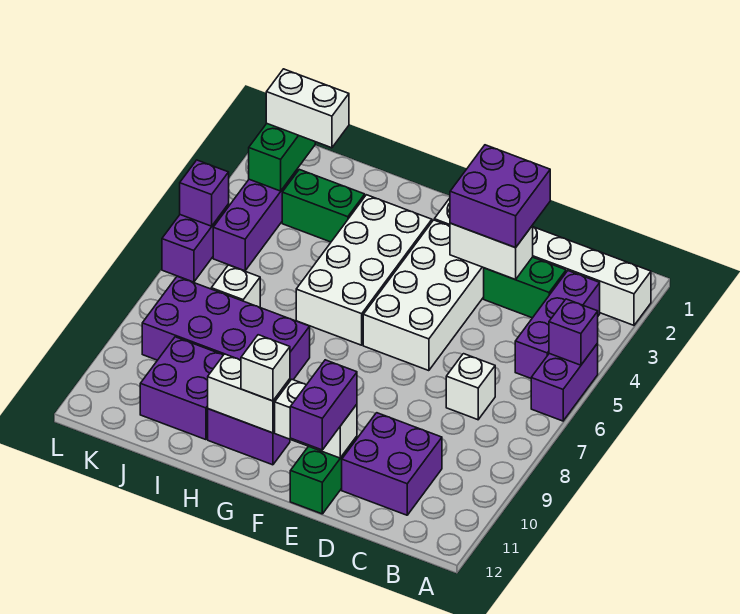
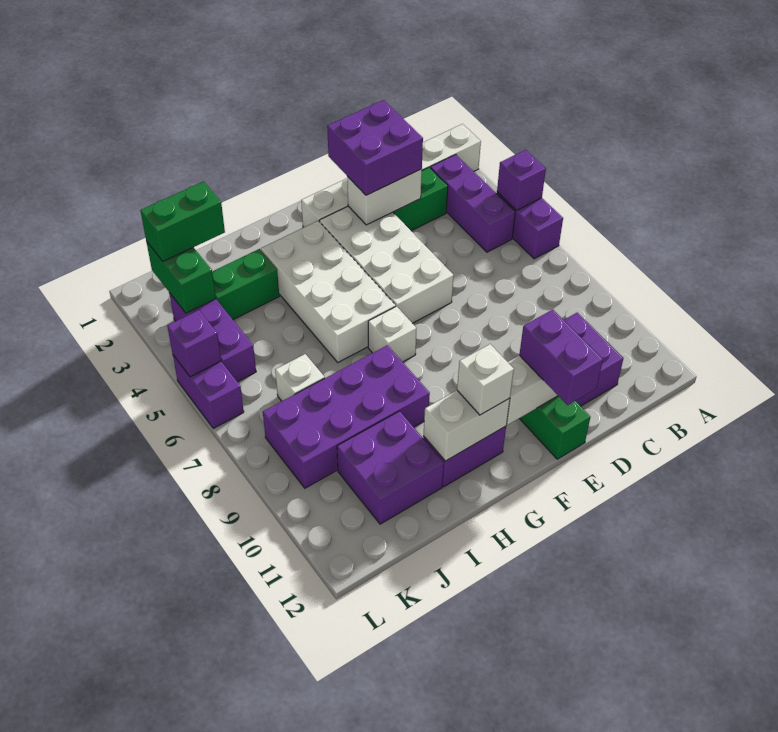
white brick C7 level 1 -> white brick G7 level 1
white brick J2:K2 level 3 -> green brick J2:K2 level 3

